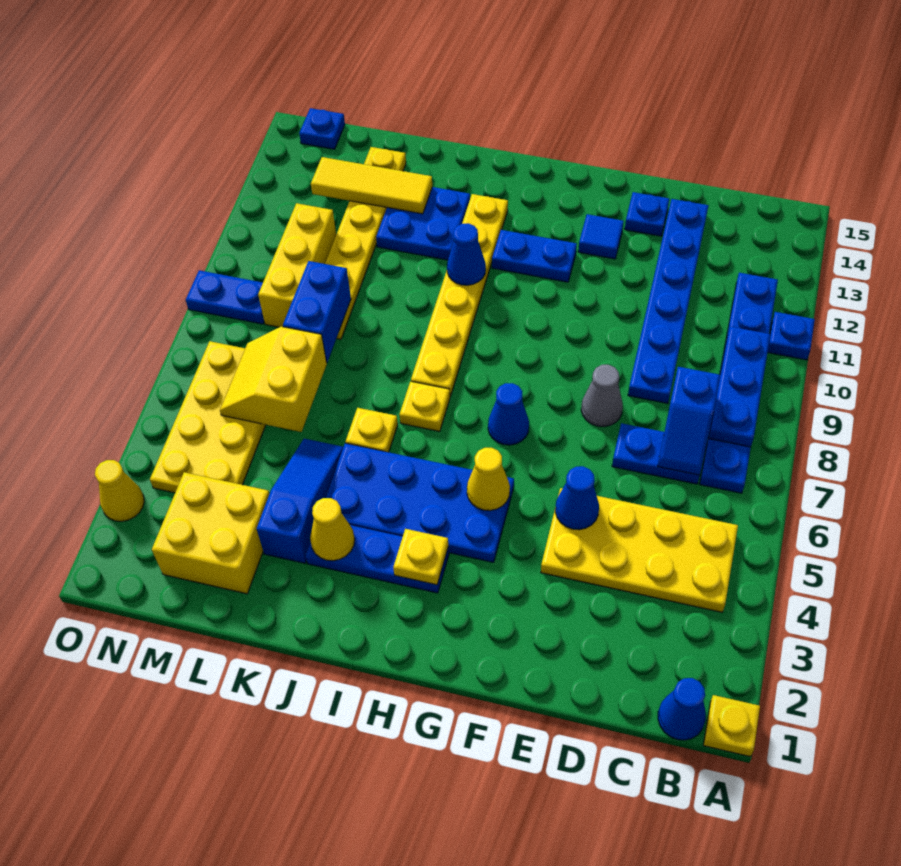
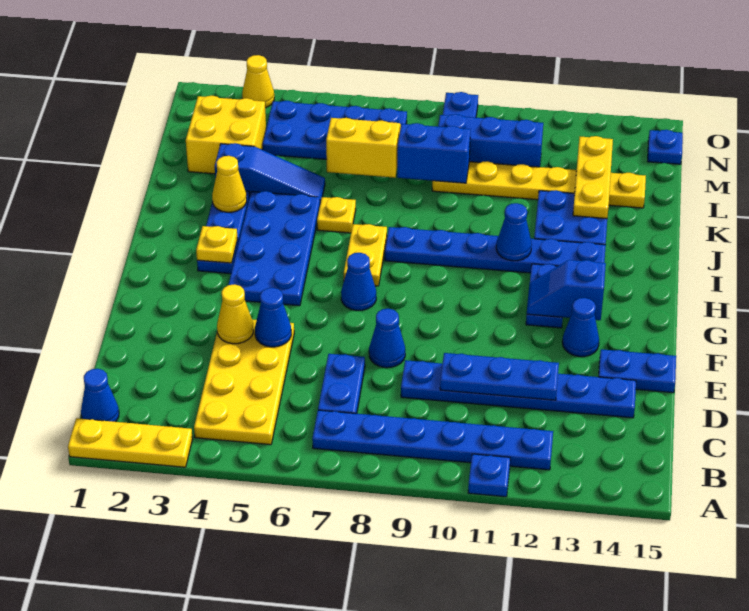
yellow plate A1 level 1 -> yellow plate A1:A3 level 1
blue plate B8:B10 level 2 -> blue plate D10:D12 level 2
blue slope C7:C8 level 2 top 8 -> blue slope G12:G13 level 2 top 13
grey cone E8 level 1 -> blue cone E8 level 1
blue plate E14 level 1 -> blue plate E14:E15 level 1
blue tile F13 level 1 -> blue cone F13 level 1
yellow cone G5 level 2 -> yellow cone E4 level 2
yellow plate I7 level 1 -> yellow plate H7:I7 level 1
yellow plate I8:I13 level 1 -> blue plate I8:I13 level 1
yellow tile K13:M13 level 2 -> yellow plate K13:M13 level 2
yellow plate M4:N7 level 1 -> blue plate M4:N7 level 1
yellow brick M9:M11 level 1 -> blue brick M9:M11 level 1

